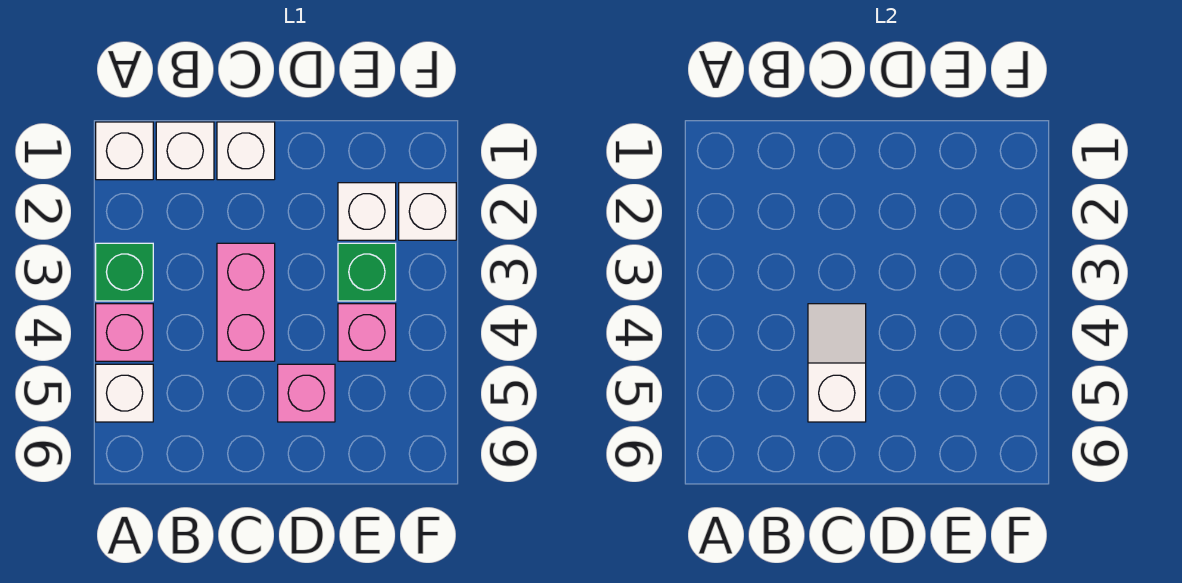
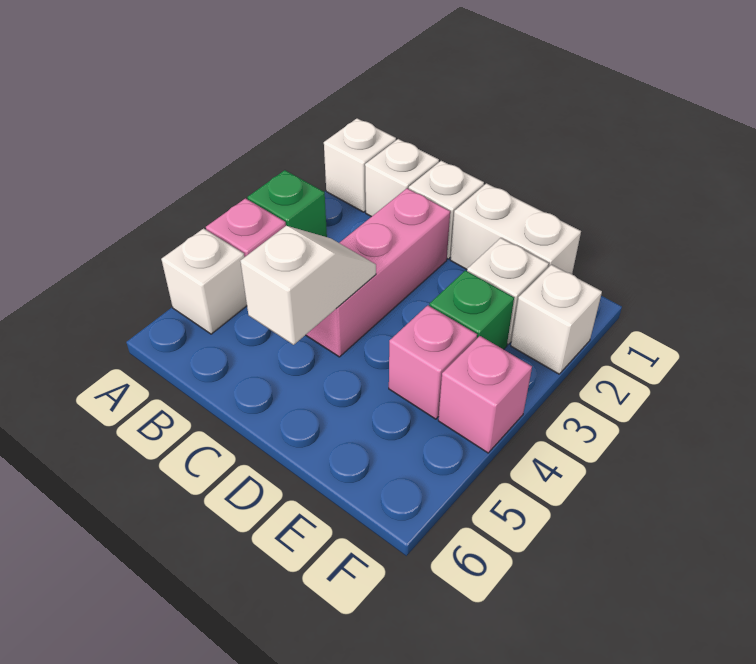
pink brick C3:C4 level 1 -> pink brick C2:C4 level 1
none -> white brick D1:E1 level 1
pink brick D5 level 1 -> pink brick F4 level 1

